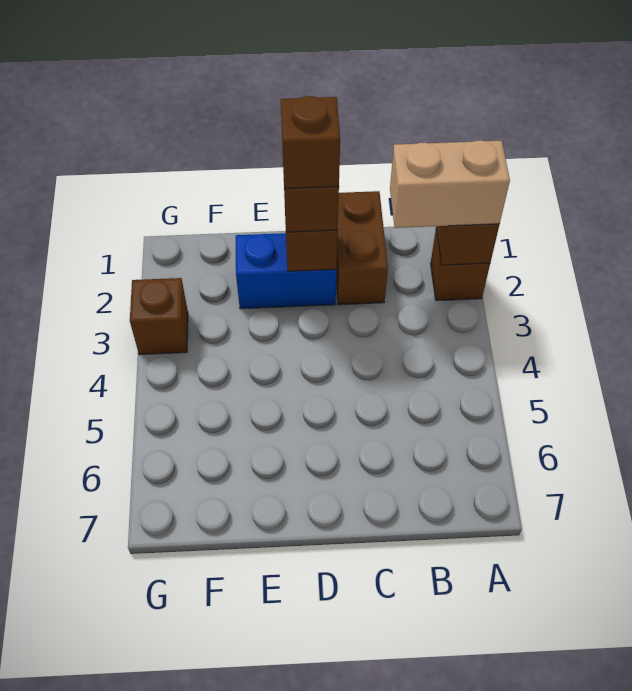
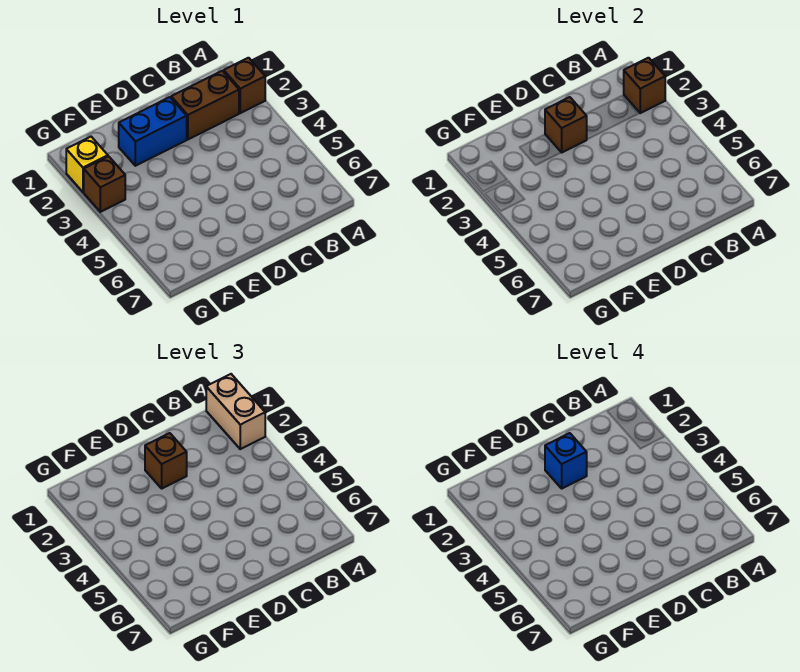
tan brick A2:B2 level 3 -> tan brick A1:A2 level 3
brown brick C1:C2 level 1 -> brown brick B2:C2 level 1
brown brick D2 level 4 -> blue brick D2 level 4
none -> yellow brick G2 level 1

